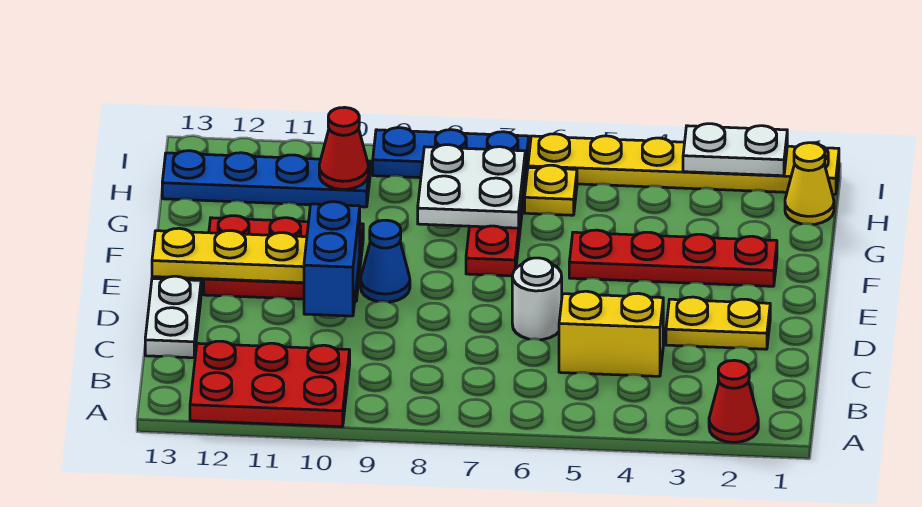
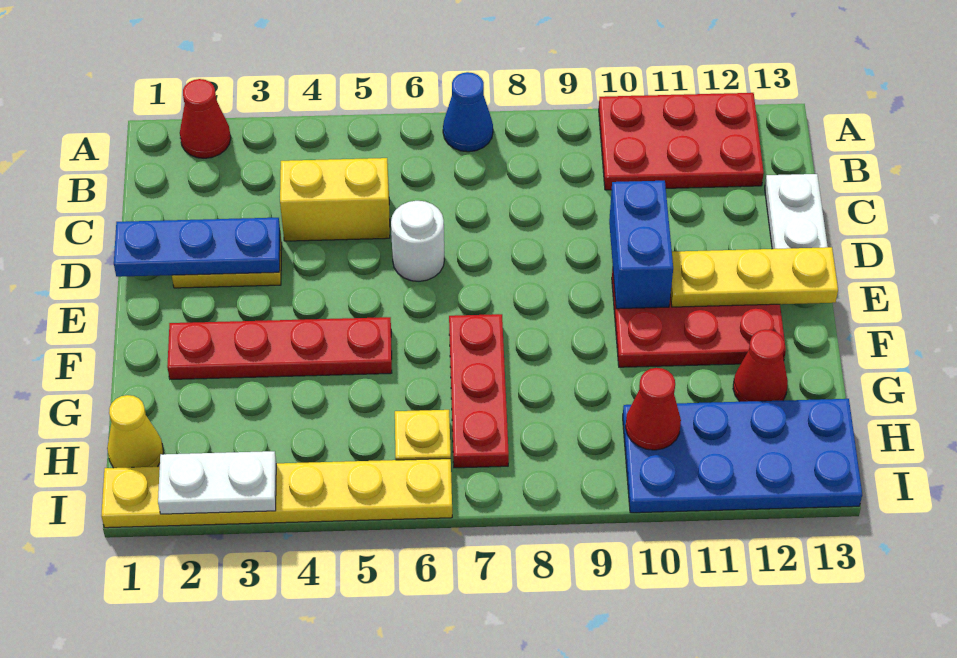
blue cone E9 level 1 -> blue cone A7 level 1
white plate G7:H8 level 2 -> none
none -> red cone G12 level 1
blue plate H10:H13 level 1 -> blue plate H10:I13 level 1
blue plate I7:I9 level 1 -> blue plate D1:D3 level 2

